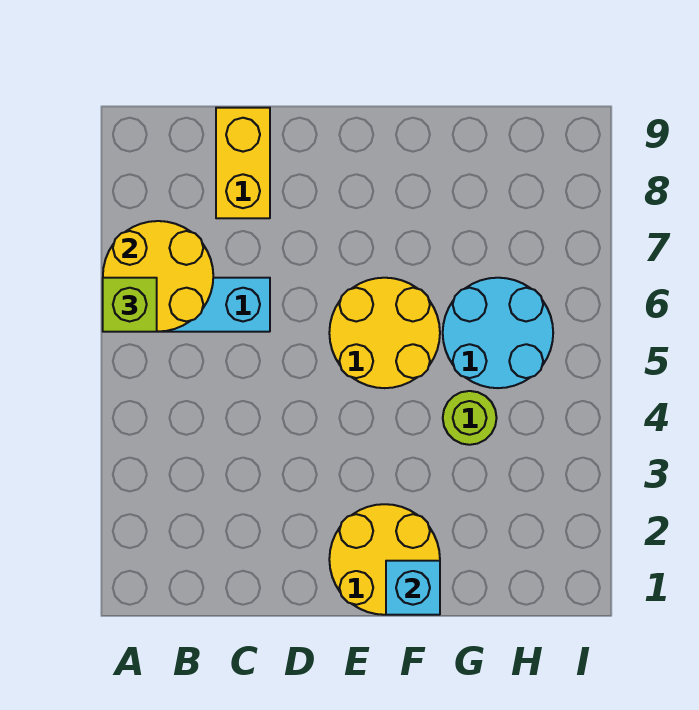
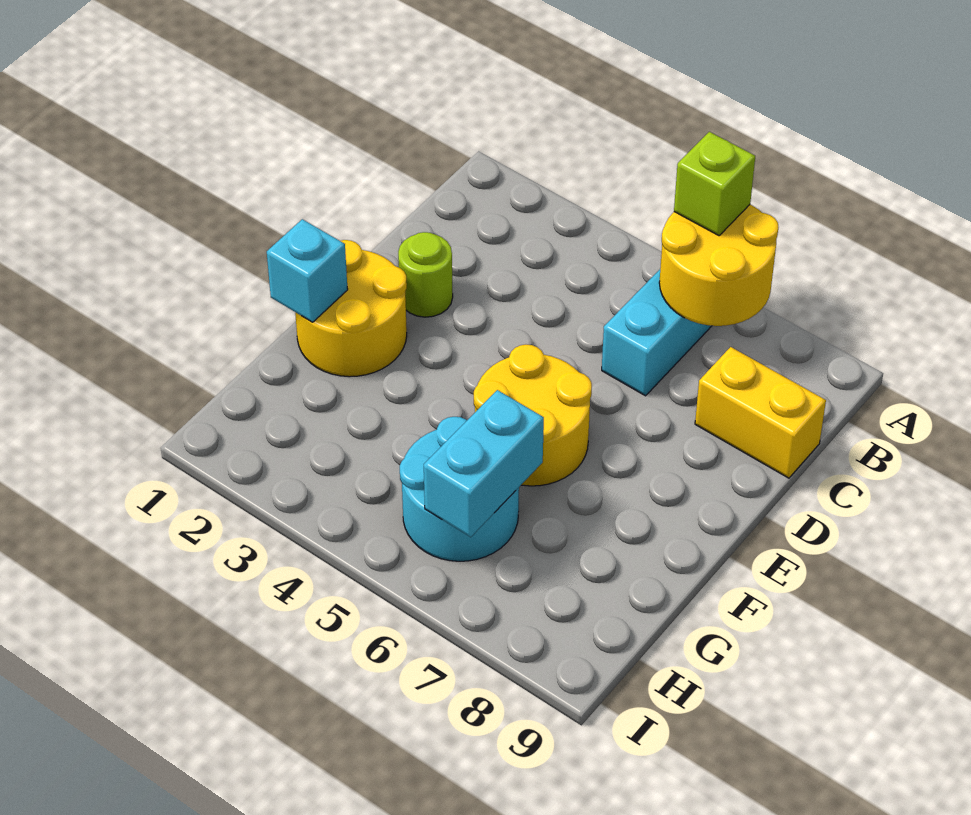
lime round brick G4 level 1 -> lime round brick D2 level 1
none -> cyan brick G6:H6 level 2

